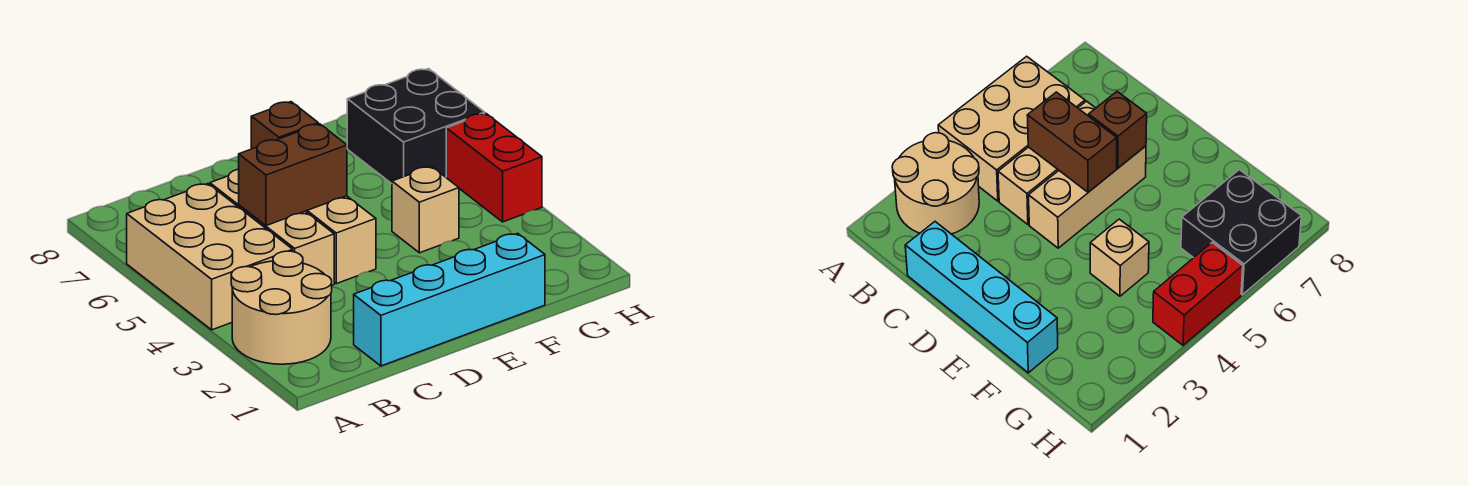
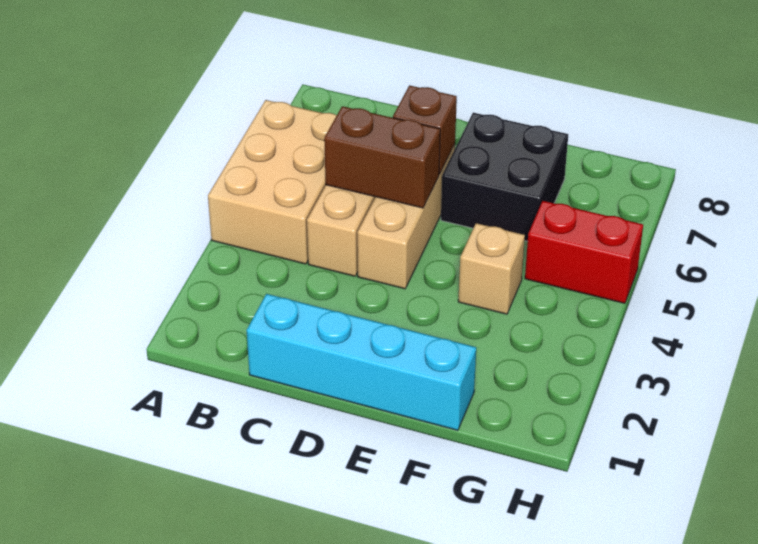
tan round brick A2:B3 level 1 -> none
black brick G6:H7 level 1 -> black brick E6:F7 level 1
red brick H4:H5 level 1 -> red brick G5:H5 level 1

